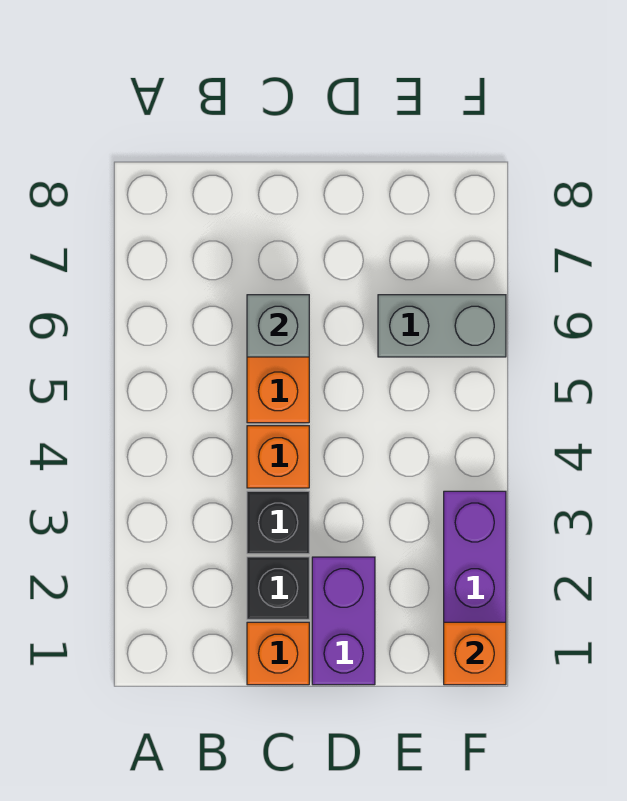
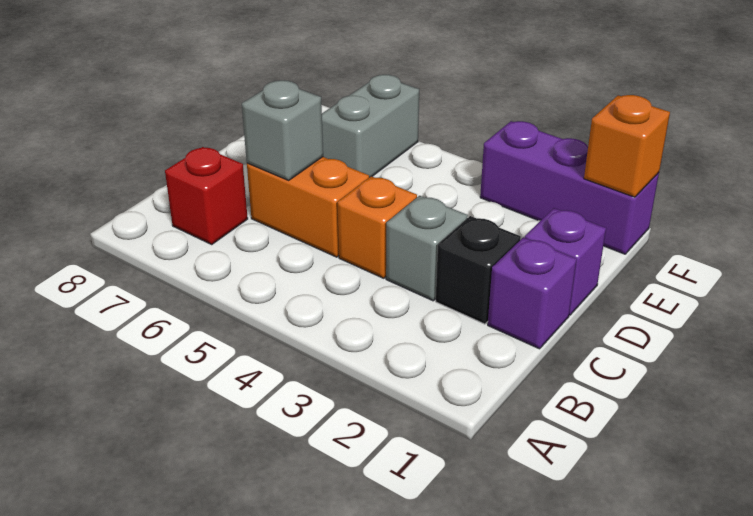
none -> red brick B7 level 1
orange brick C1 level 1 -> purple brick C1 level 1
black brick C3 level 1 -> grey brick C3 level 1
purple brick D1:D2 level 1 -> purple brick D1 level 1

